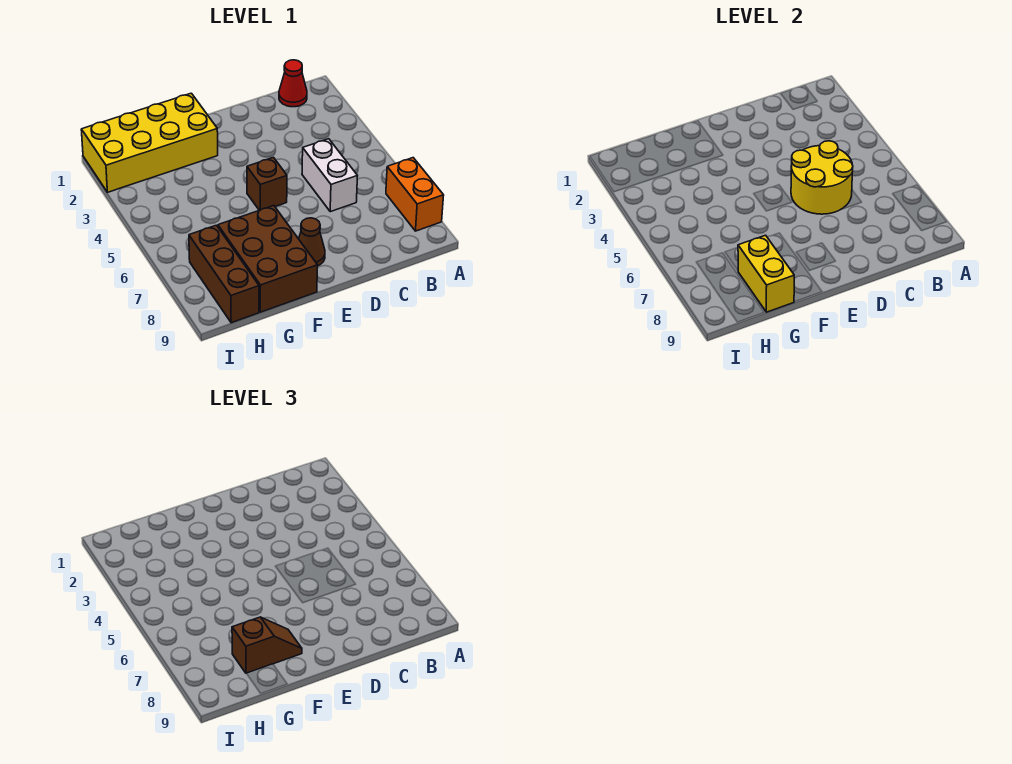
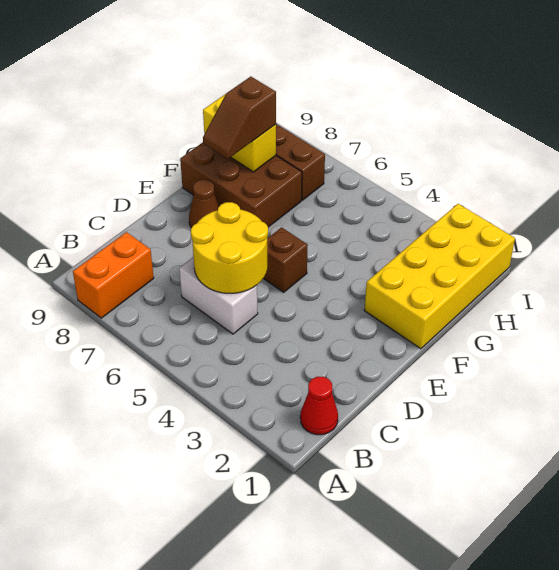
orange brick A7:A8 level 1 -> orange brick A8:B8 level 1

